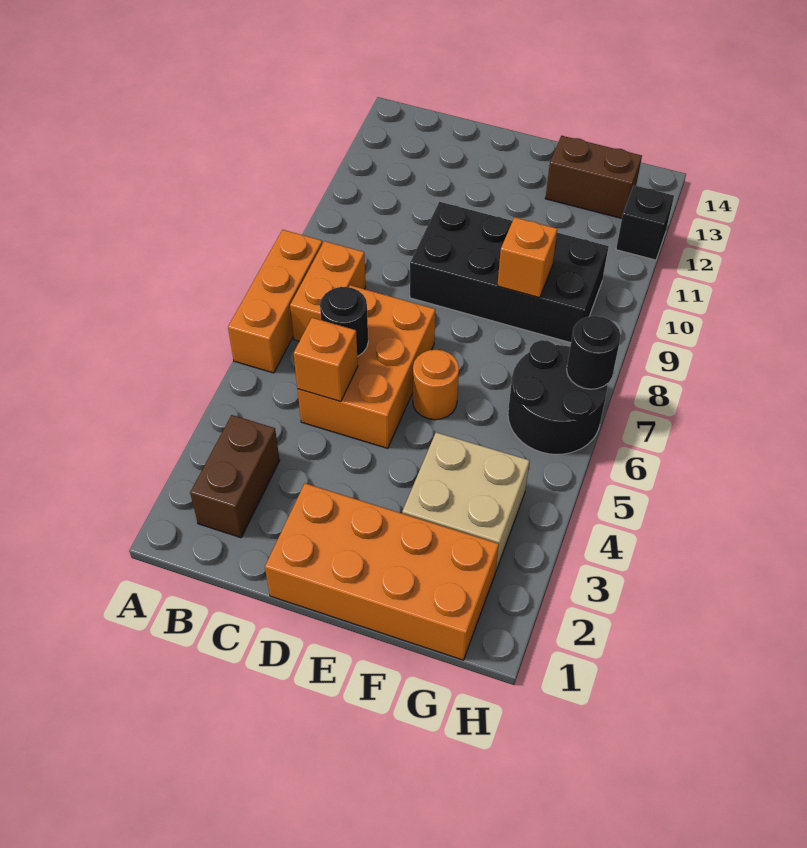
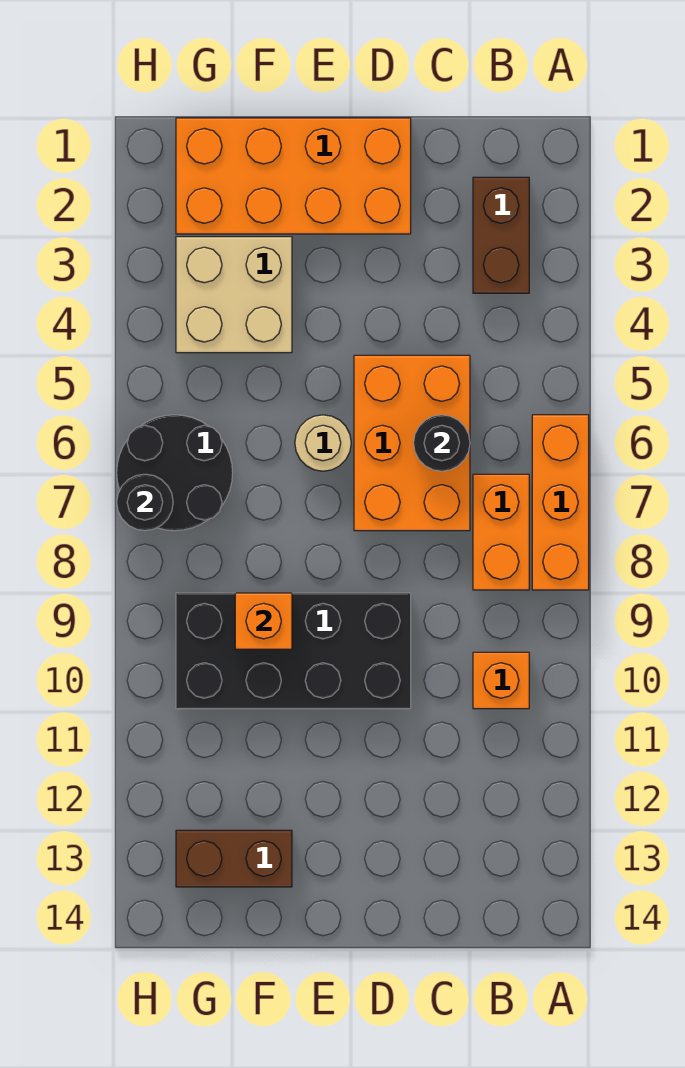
orange brick C5 level 2 -> orange brick B10 level 1
orange round brick E6 level 1 -> tan round brick E6 level 1
black brick H12 level 1 -> none

